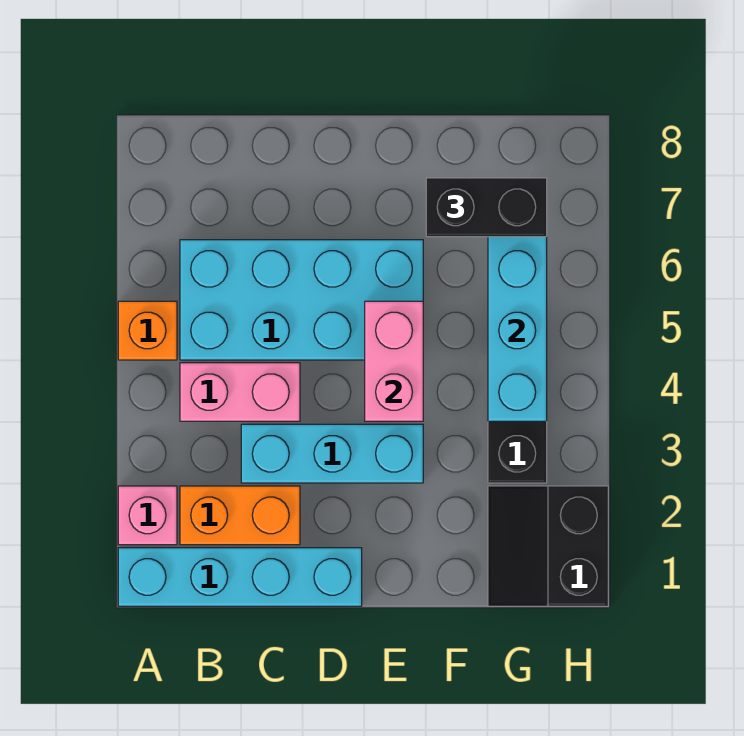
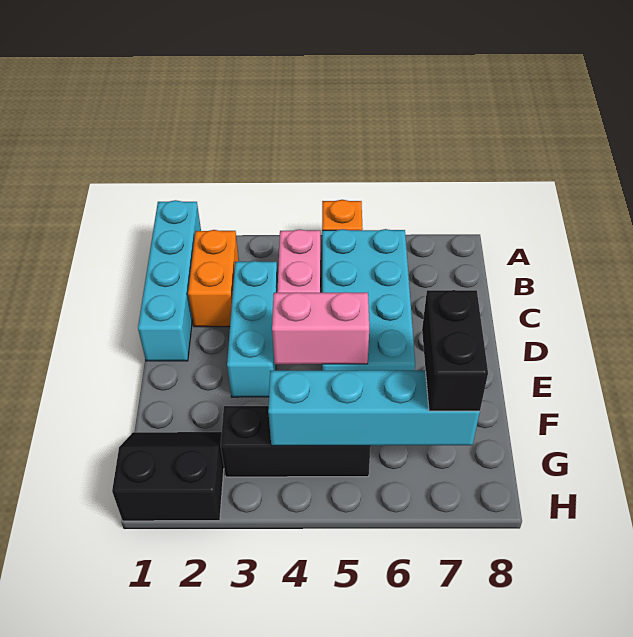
pink brick A2 level 1 -> none

